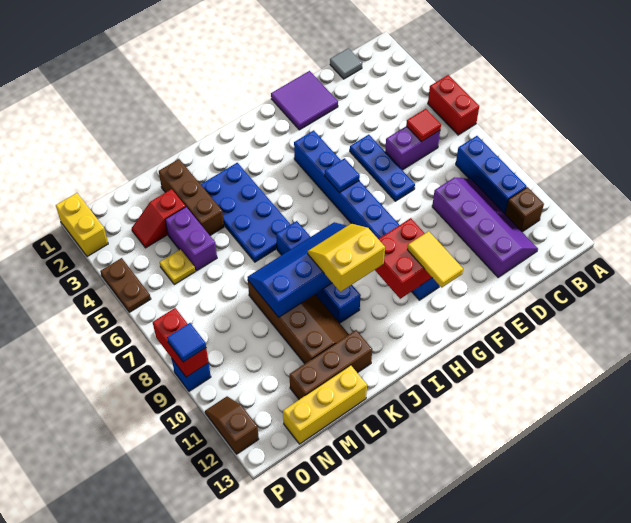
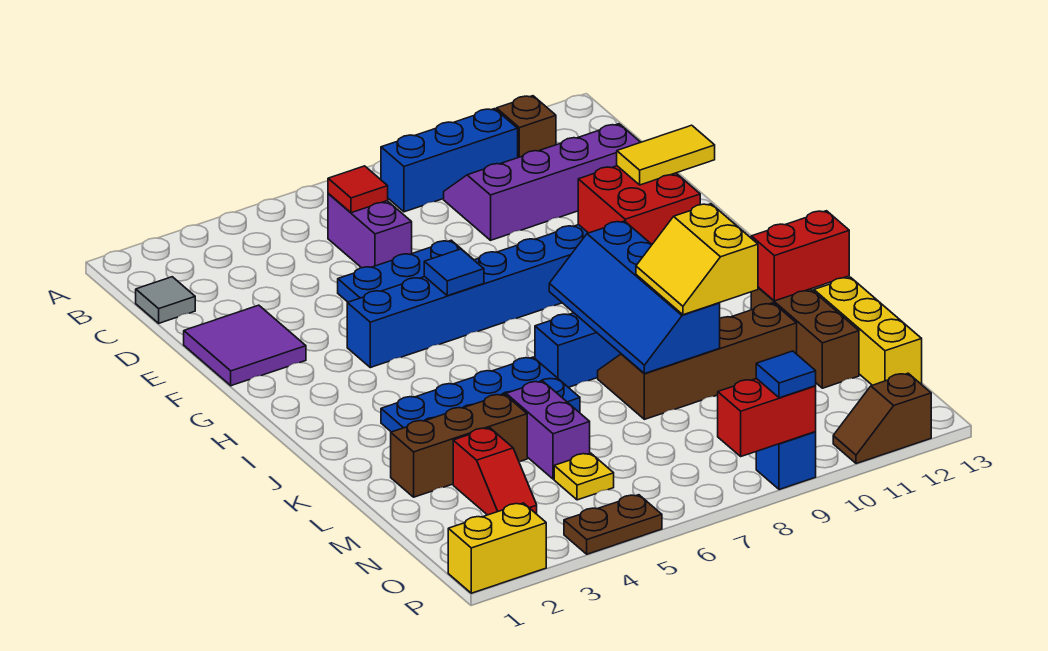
red brick A5:A6 level 1 -> red brick K12:K13 level 2
yellow slope I9:J10 level 3 top 10 -> yellow slope K9:L10 level 3 top 10
purple brick M4:M5 level 1 -> purple brick L5:M5 level 1

